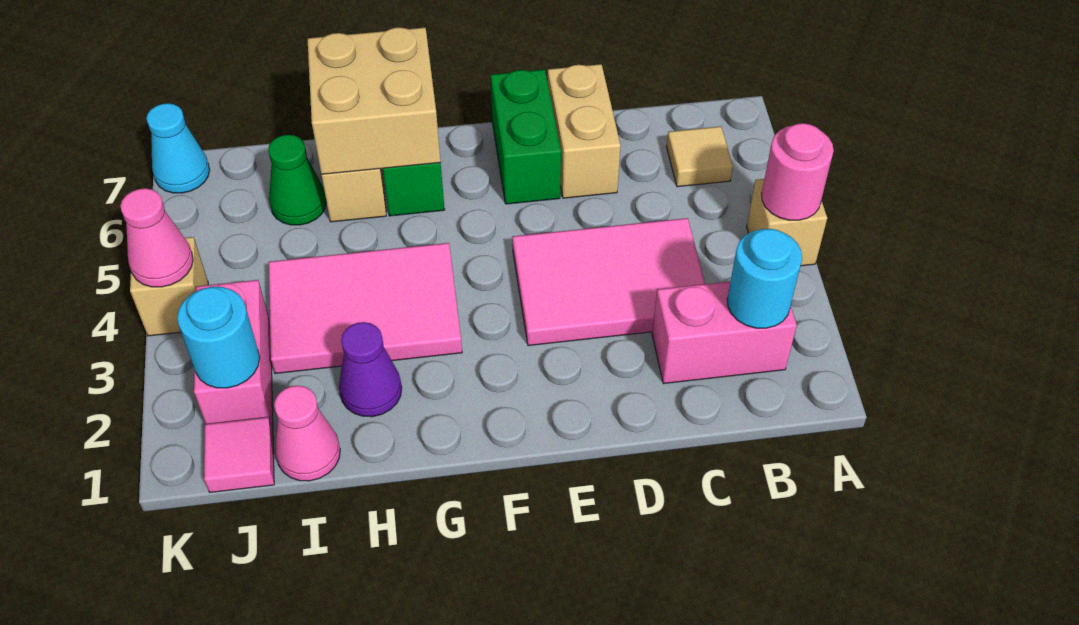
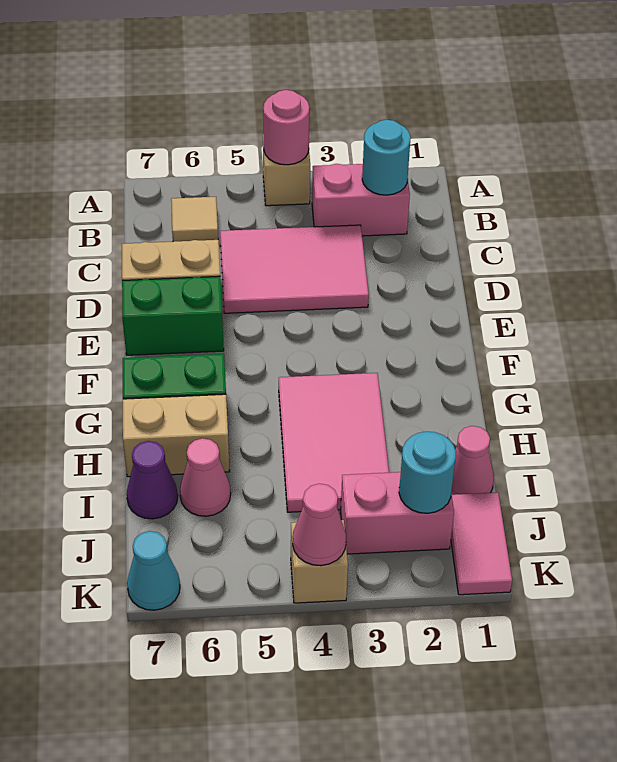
pink brick B2:C2 level 1 -> pink brick B2:B3 level 1
pink tile C3:E4 level 1 -> pink tile C3:D5 level 1
tan brick G6:H7 level 2 -> none
purple cone H2 level 1 -> purple cone I7 level 1
green cone I6 level 1 -> pink cone I6 level 1
pink tile J1 level 1 -> pink tile J1:K1 level 1

